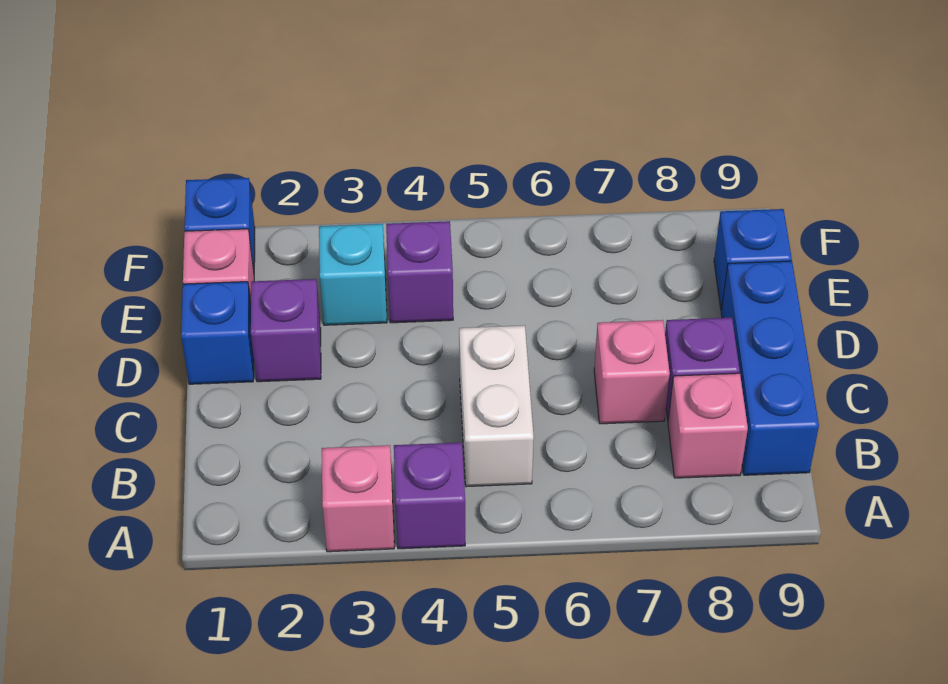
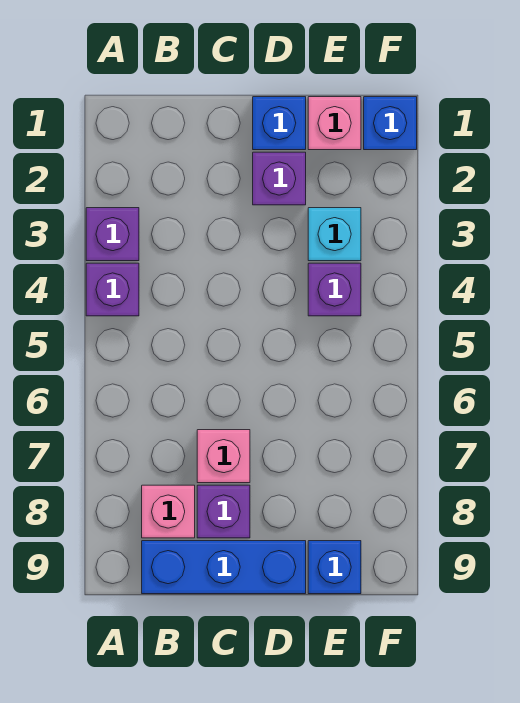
pink brick A3 level 1 -> purple brick A3 level 1
white brick B5:C5 level 1 -> none

